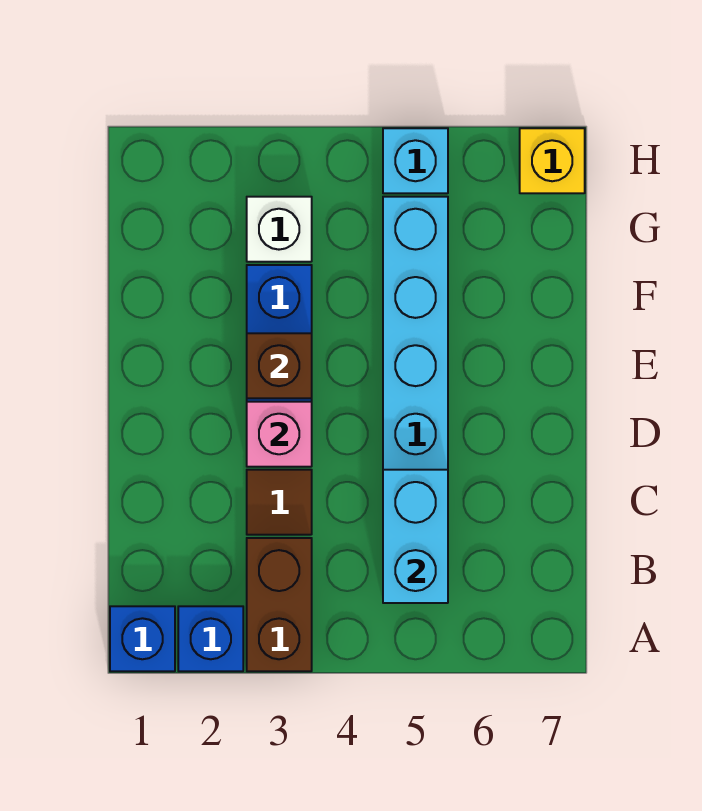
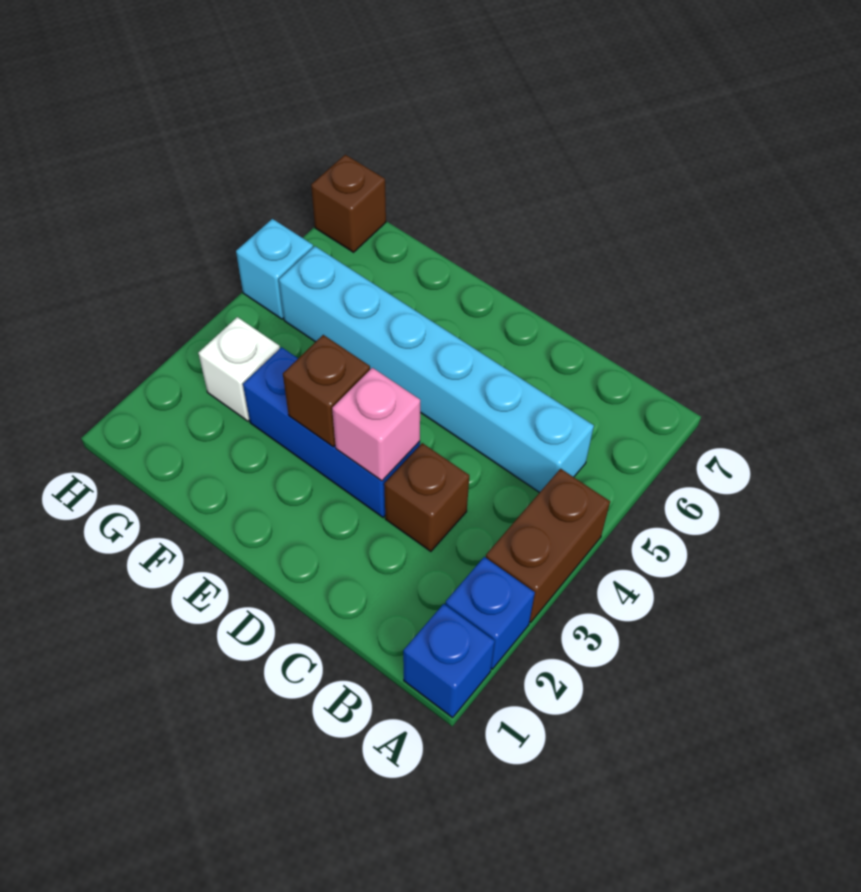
brown brick A3:B3 level 1 -> brown brick A3:A4 level 1
cyan brick B5:C5 level 2 -> none
brown tile C3 level 1 -> brown brick C3 level 1
yellow brick H7 level 1 -> brown brick H7 level 1

